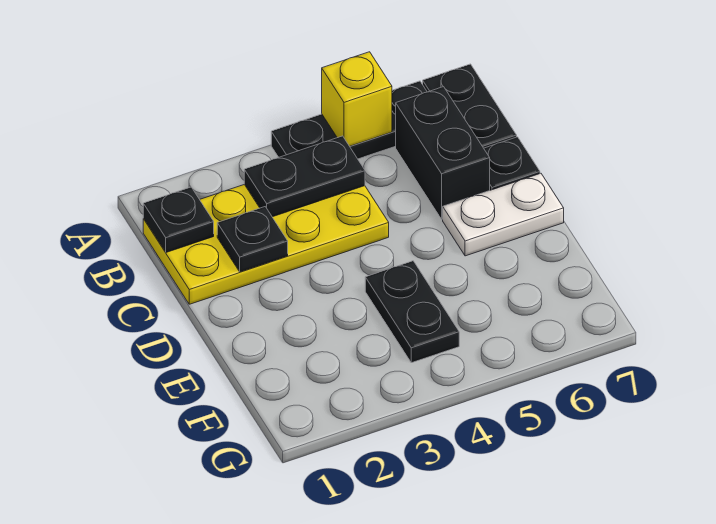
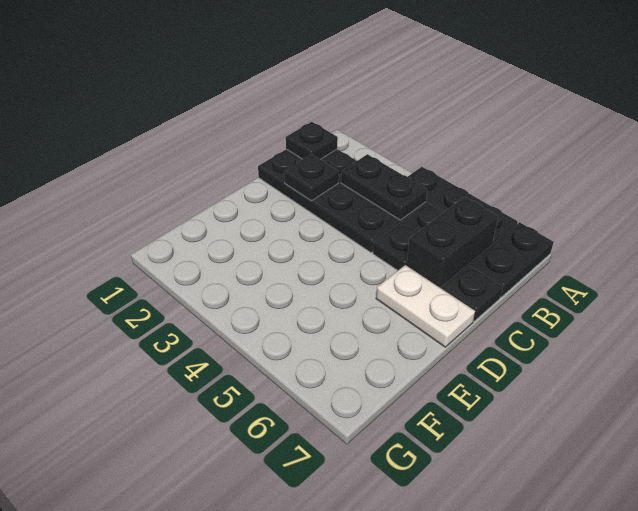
yellow brick A5 level 2 -> none
yellow plate B1:C4 level 1 -> black plate B1:C4 level 1
black plate E4:F4 level 1 -> black plate B5:C5 level 1

